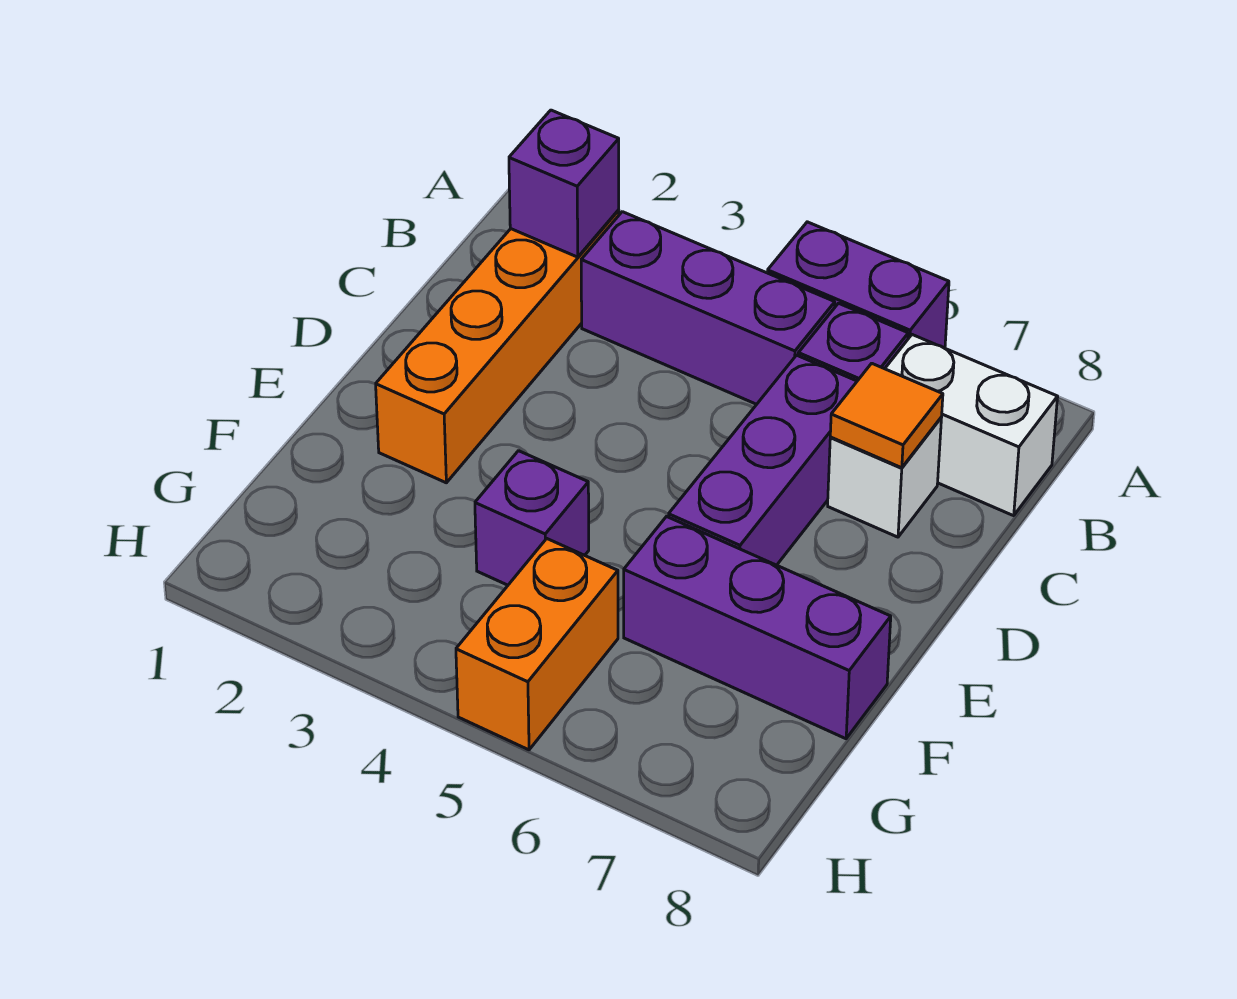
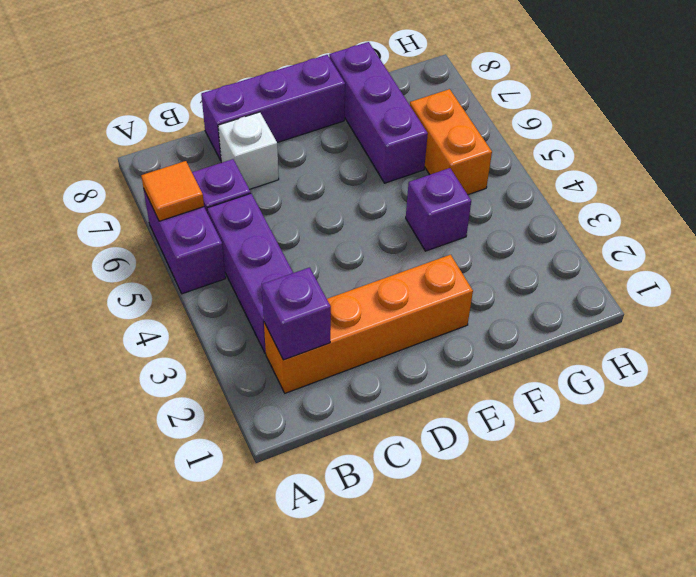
white brick B7:B8 level 1 -> none
purple brick C6:E6 level 1 -> purple brick C8:E8 level 1
orange tile C7 level 2 -> orange tile A6 level 2
orange brick G5:H5 level 1 -> orange brick G5:G6 level 1

